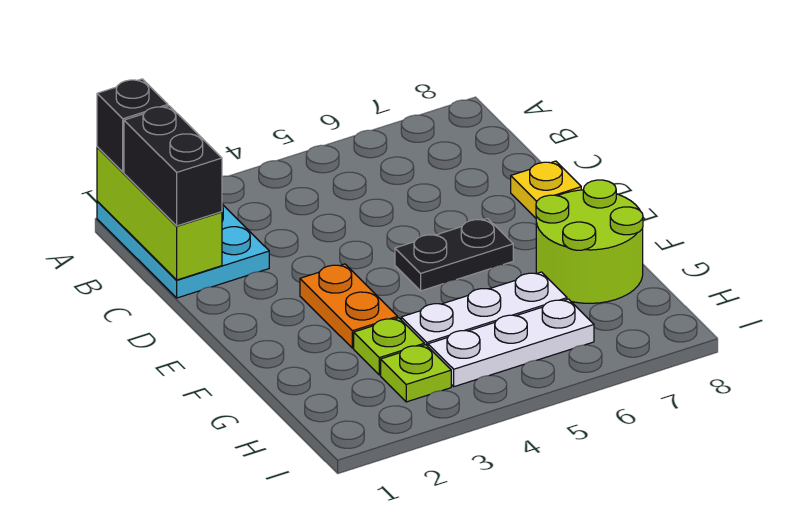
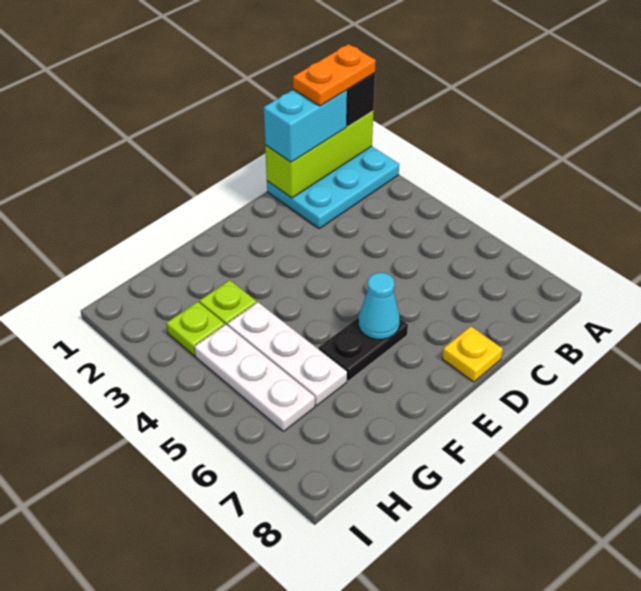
black brick B1:C1 level 3 -> cyan brick B1:C1 level 3
orange plate E3:F3 level 1 -> orange plate A1:B1 level 4
black plate E5:E6 level 1 -> black plate E6:F6 level 1
none -> cyan cone E6 level 2
lime round brick F7:G8 level 1 -> none

